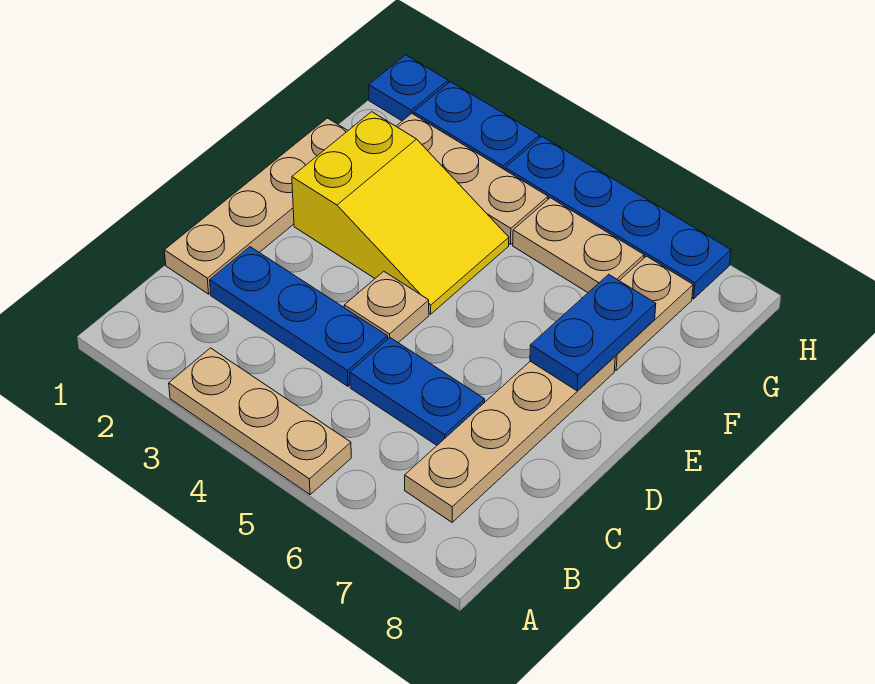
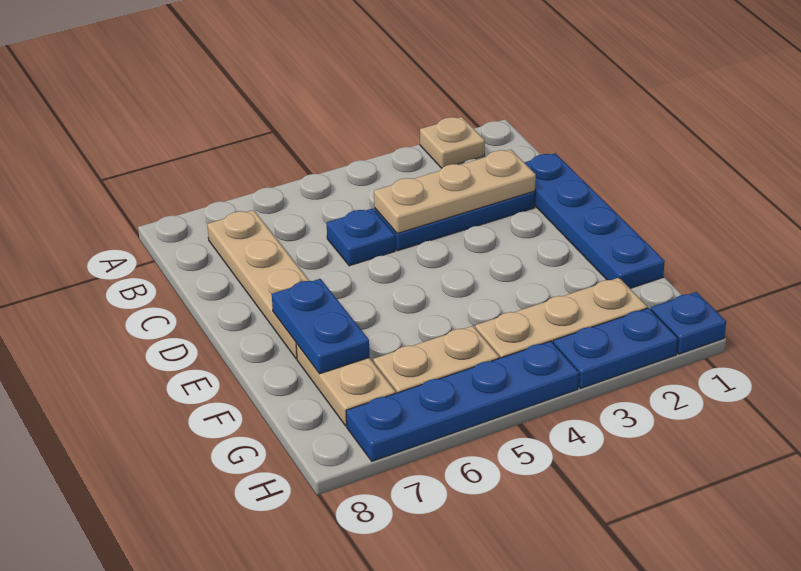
tan plate A3:A5 level 1 -> tan plate C2:C4 level 2
tan plate C1:F1 level 1 -> blue plate C1:F1 level 1
blue plate C5:C6 level 1 -> blue plate C5 level 1
tan plate D4 level 1 -> tan plate A2 level 1
yellow slope E2:F4 level 1 top 2 -> none

